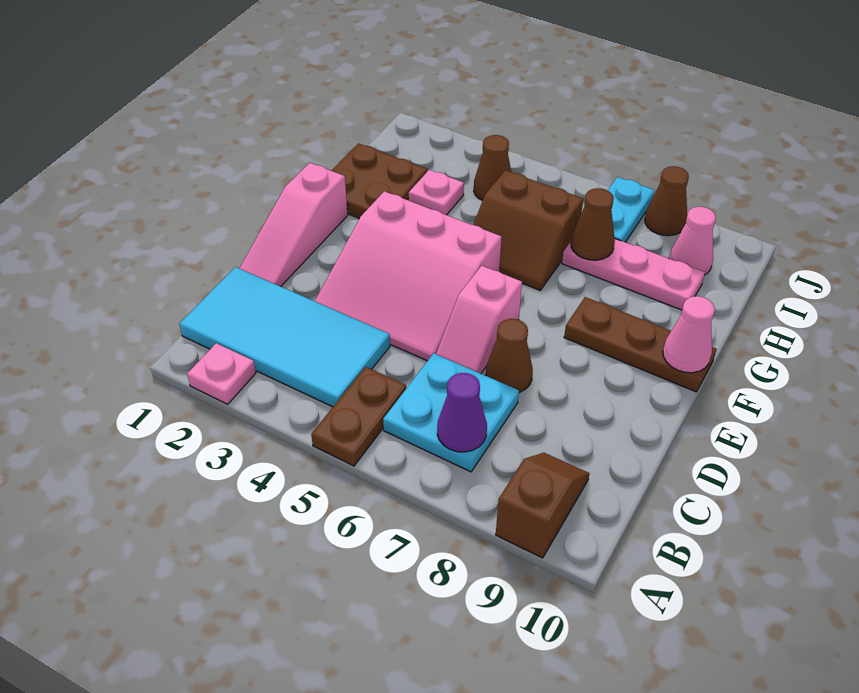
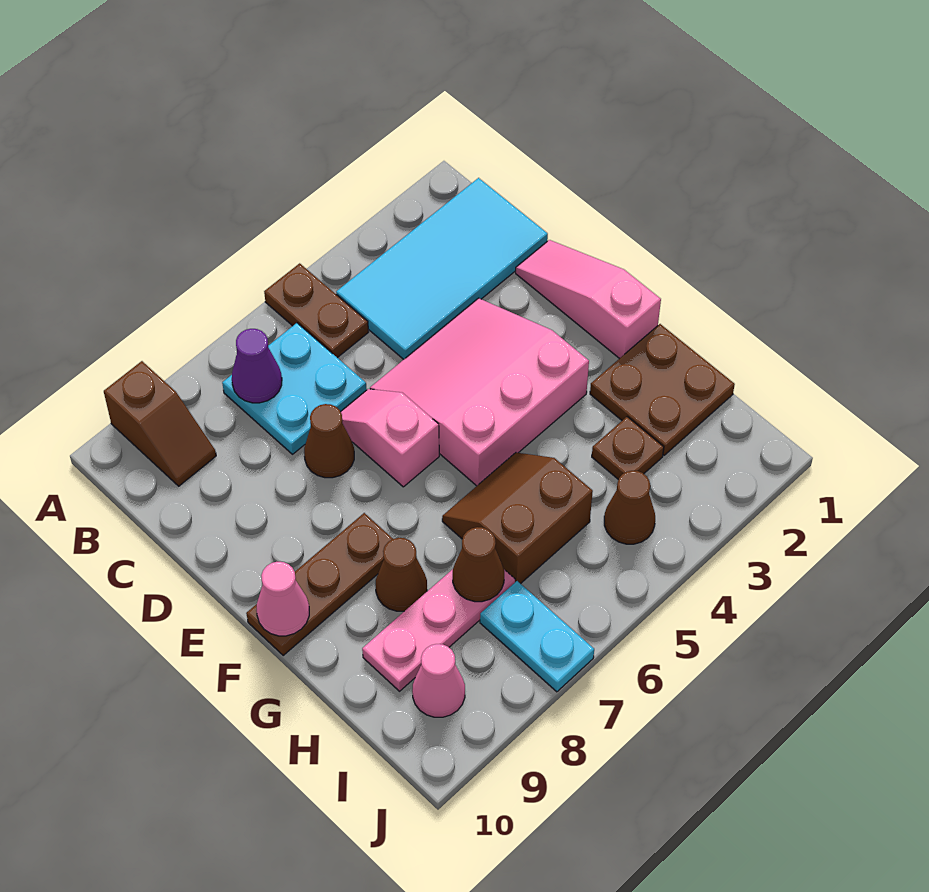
pink plate A2 level 1 -> none
pink plate H3 level 1 -> brown plate H3 level 1
brown cone J8 level 1 -> brown cone G8 level 1

